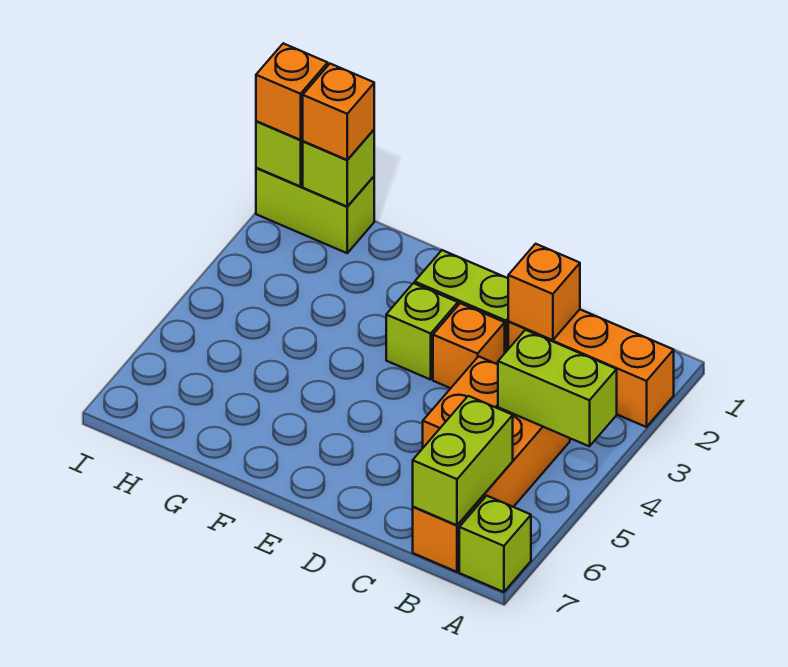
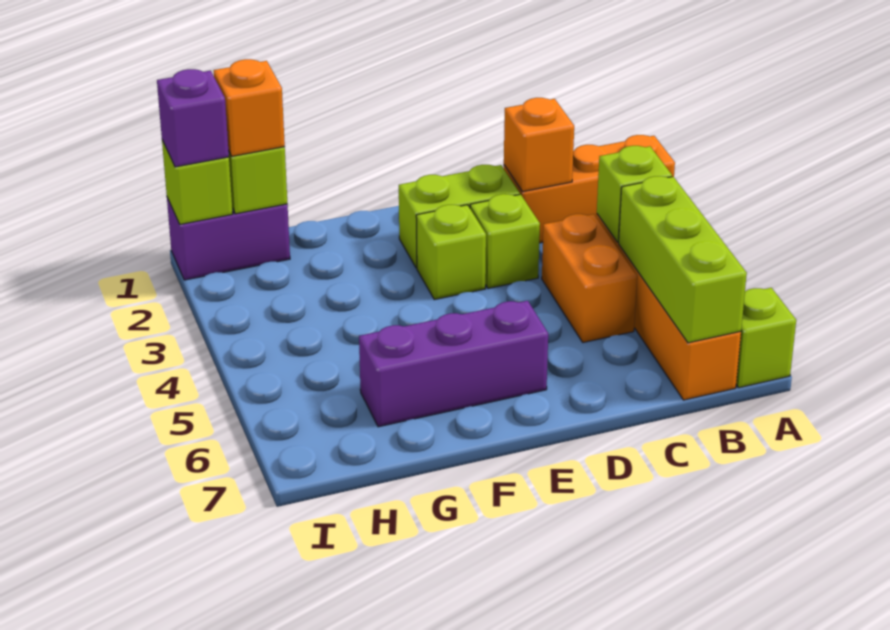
lime brick A4:B4 level 2 -> lime brick B4 level 2
lime brick B6:B7 level 2 -> lime brick B5:B7 level 2
orange brick D3 level 1 -> lime brick D3 level 1
none -> purple brick E6:G6 level 1
lime brick H1:I1 level 1 -> purple brick H1:I1 level 1
orange brick I1 level 3 -> purple brick I1 level 3

